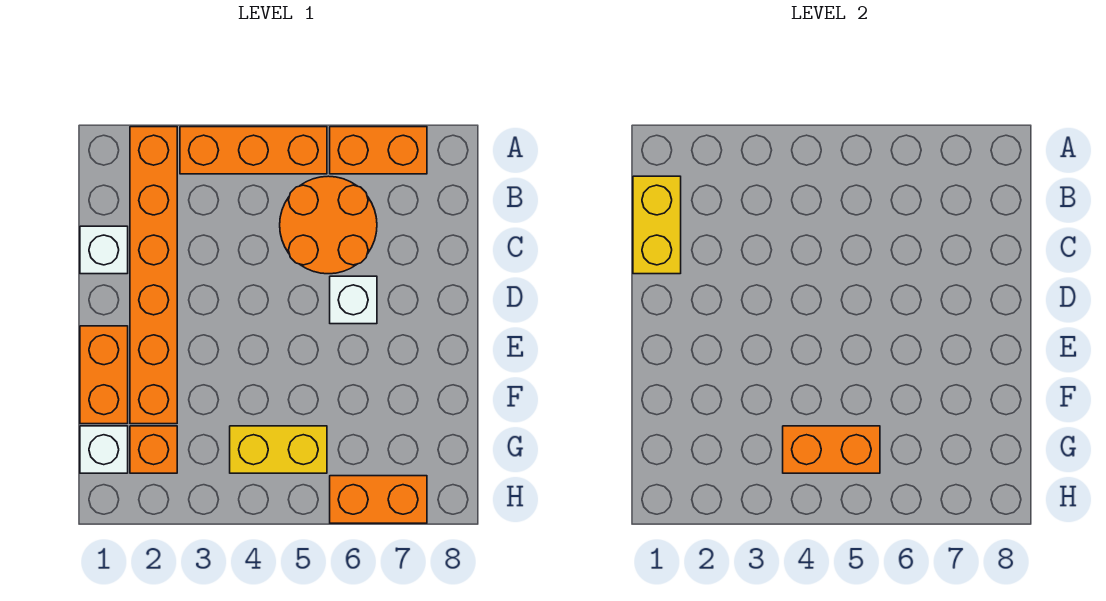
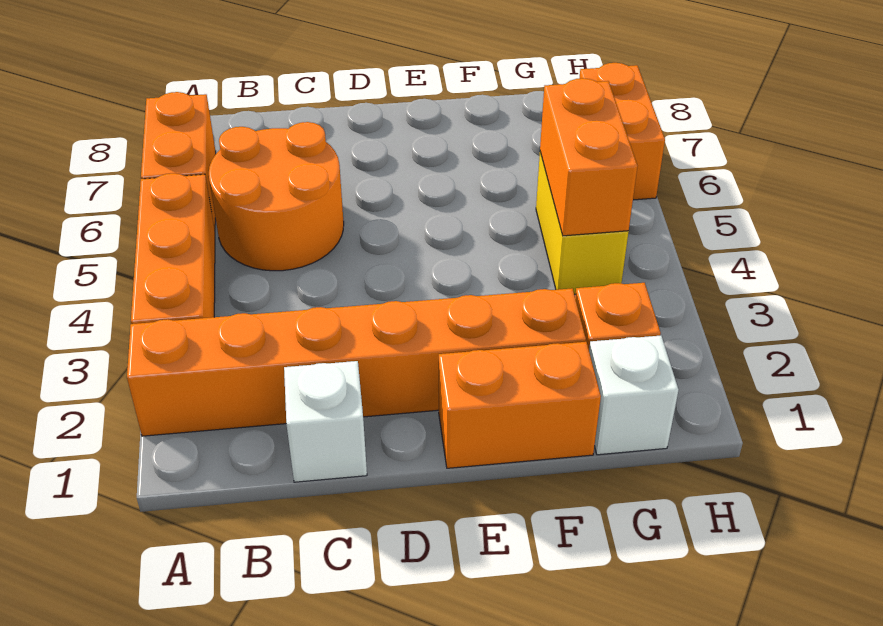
yellow brick B1:C1 level 2 -> none
white brick D6 level 1 -> none

